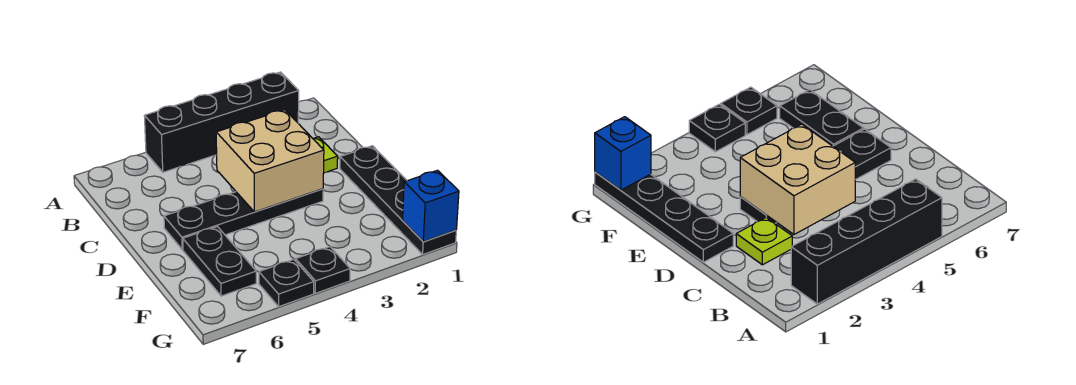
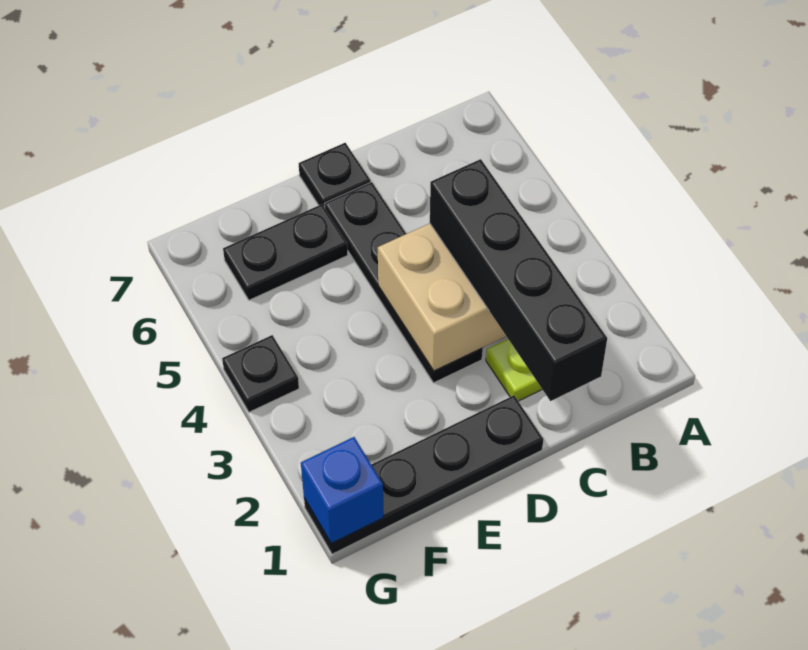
black brick A2:A5 level 1 -> black brick C1:C4 level 3
black plate G5 level 1 -> black plate D7 level 1

